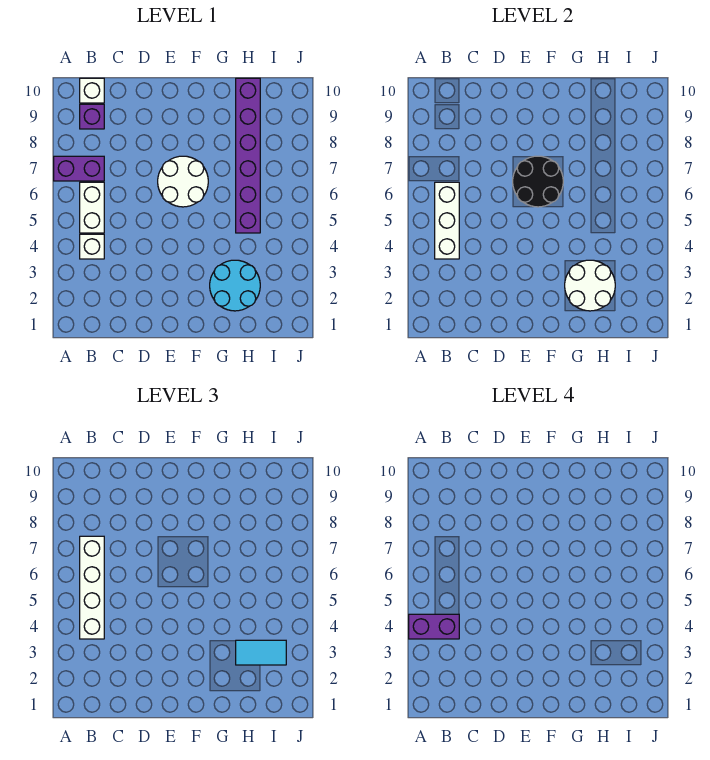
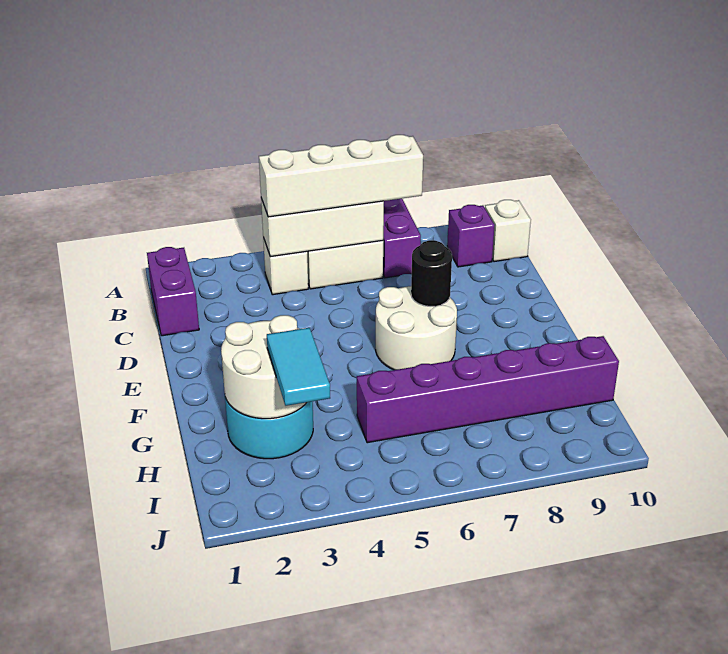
purple brick A4:B4 level 4 -> purple brick B1:C1 level 1
black round brick E6:F7 level 2 -> black round brick E7 level 2

